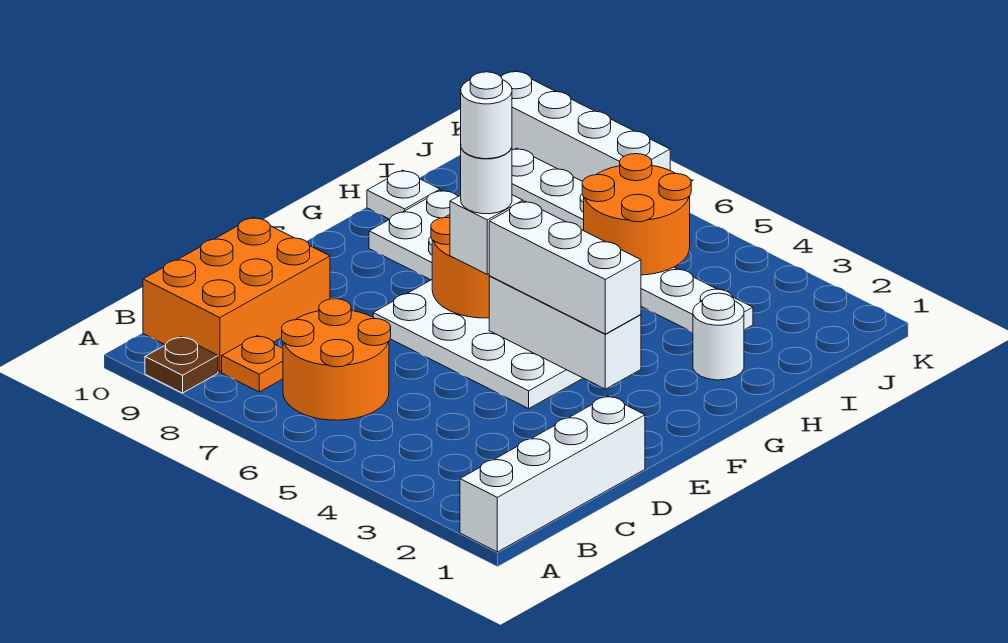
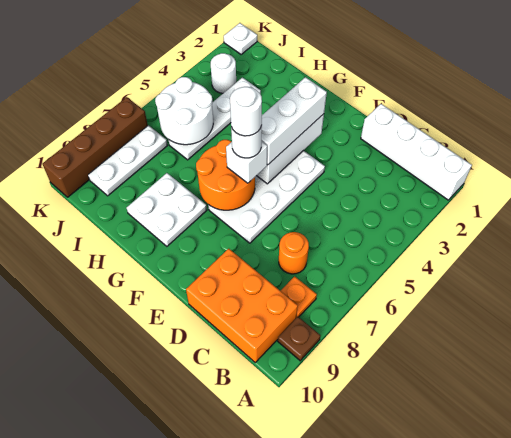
orange round brick B6:C7 level 1 -> orange round brick C7 level 1
white round brick H2 level 1 -> white round brick J3 level 1
white plate H10 level 1 -> white plate K1 level 1
orange round brick I5:J6 level 2 -> white round brick I5:J6 level 2
white brick K7:K10 level 1 -> brown brick K7:K10 level 1

